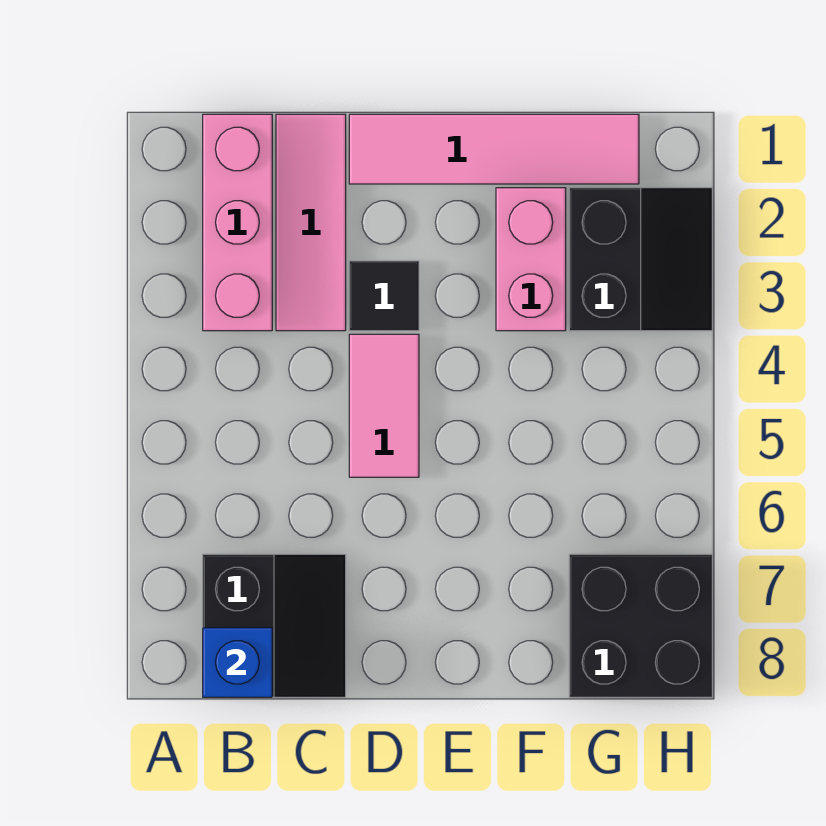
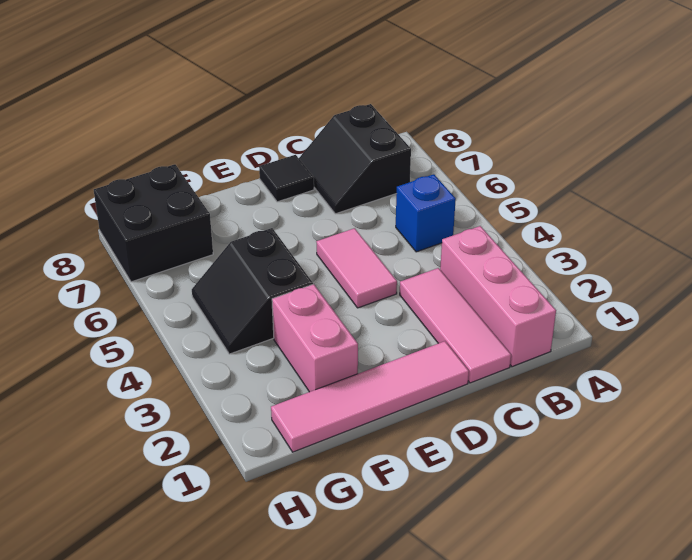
blue brick B8 level 2 -> blue brick B5 level 1
black tile D3 level 1 -> black tile D8 level 1
black slope G2:H3 level 1 top G -> black slope F4:G5 level 1 top F

